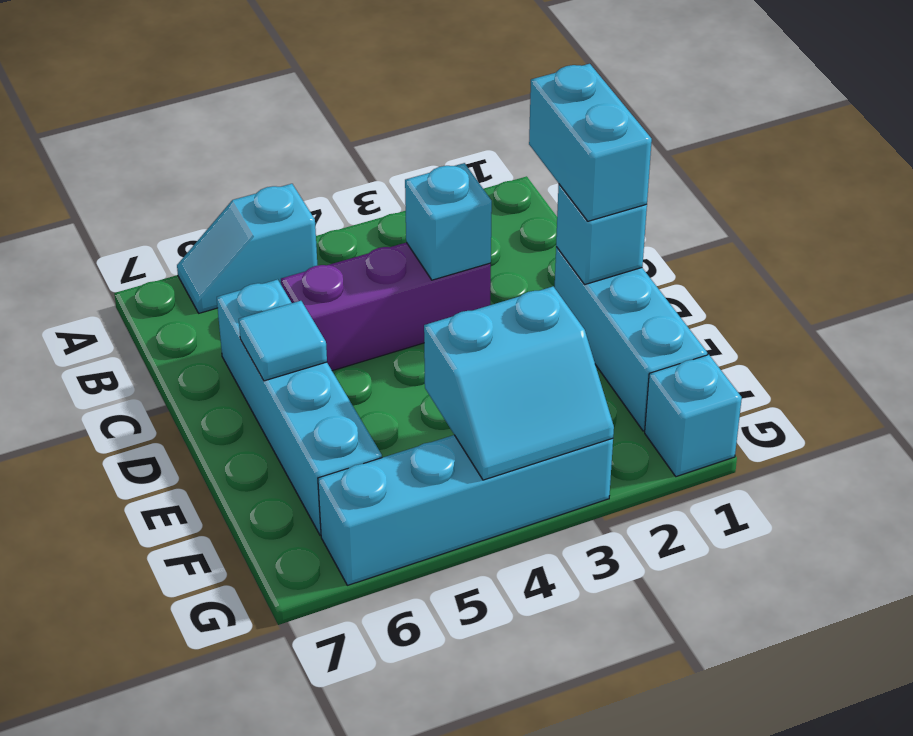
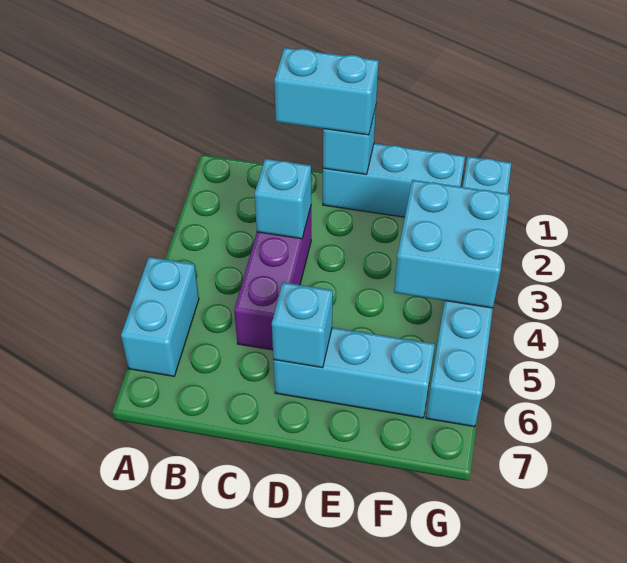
cyan slope A5:A6 level 1 top 5 -> cyan brick A5:A6 level 1
cyan brick C6:F6 level 1 -> cyan brick D6:F6 level 1
cyan tile D6 level 2 -> cyan brick D6 level 2
cyan slope F3:G4 level 2 top F -> cyan brick F3:G4 level 2

